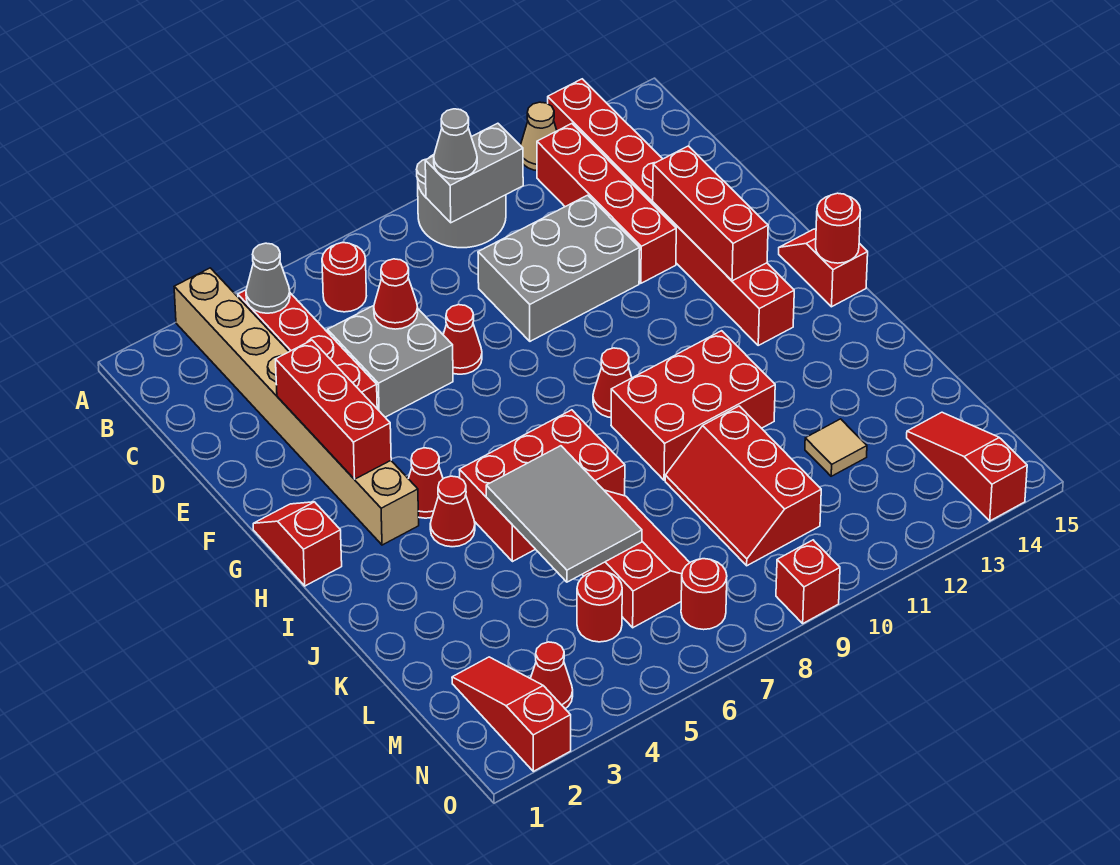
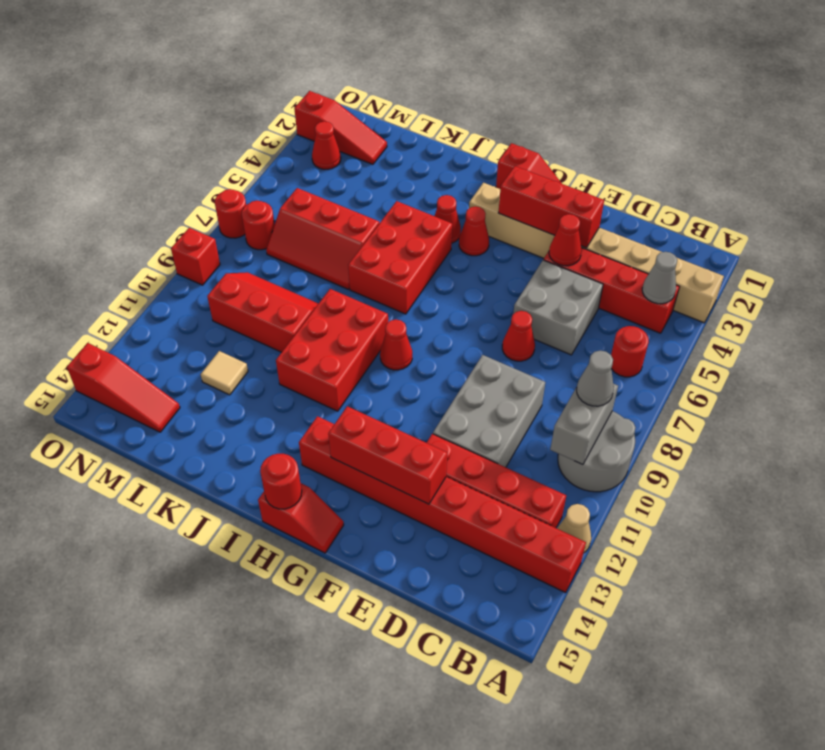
red cone D6 level 2 -> red cone E4 level 2
grey tile J5:L6 level 2 -> none
red round brick M5 level 1 -> red round brick O7 level 1

